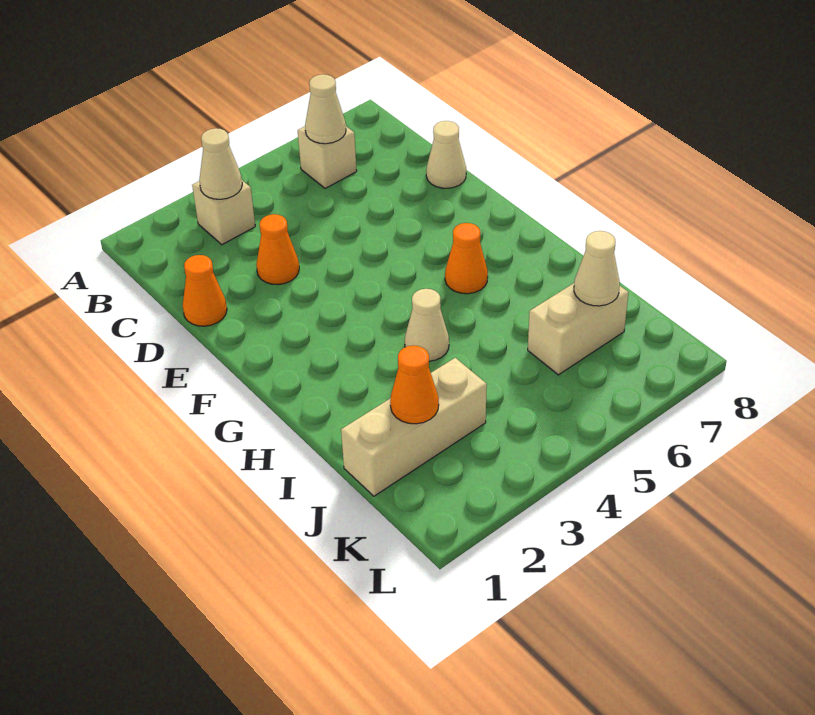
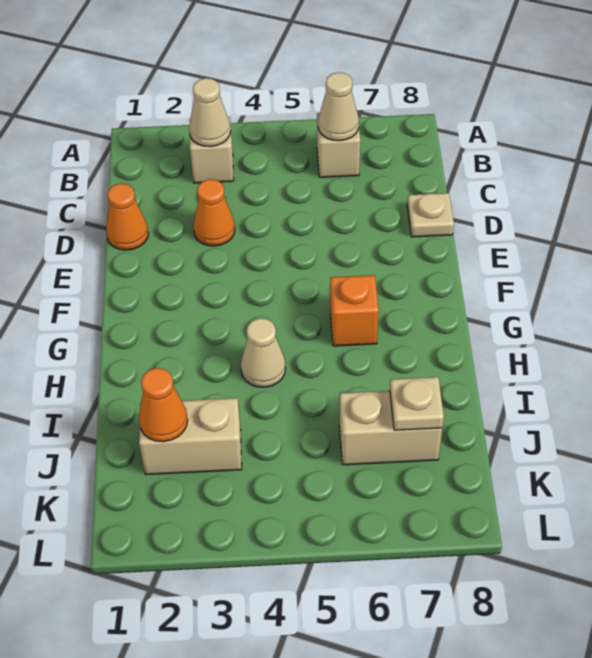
tan cone D8 level 1 -> tan plate D8 level 1
orange cone G6 level 1 -> orange brick G6 level 1
tan brick J1:J3 level 1 -> tan brick J2:J3 level 1
tan cone J7 level 2 -> tan plate J7 level 2

